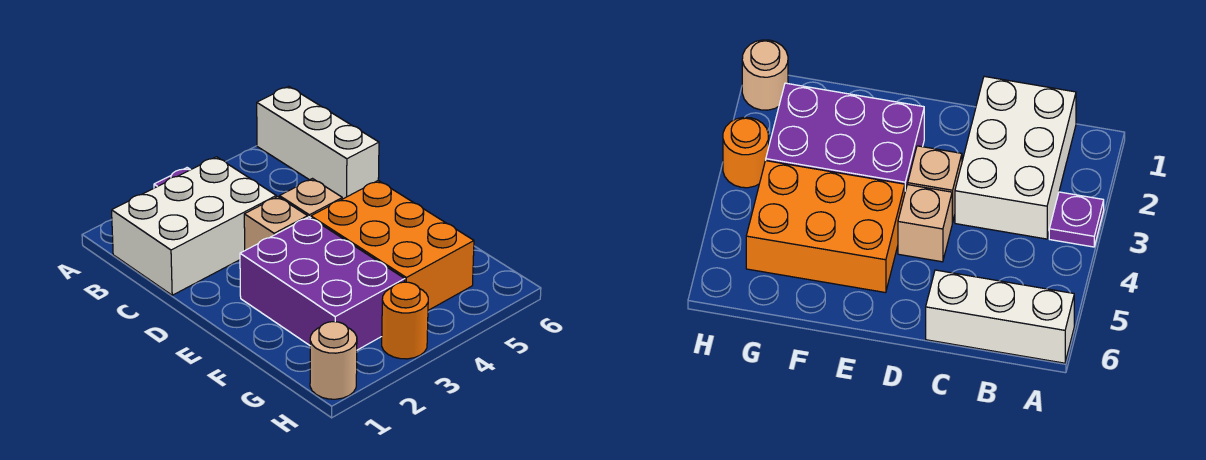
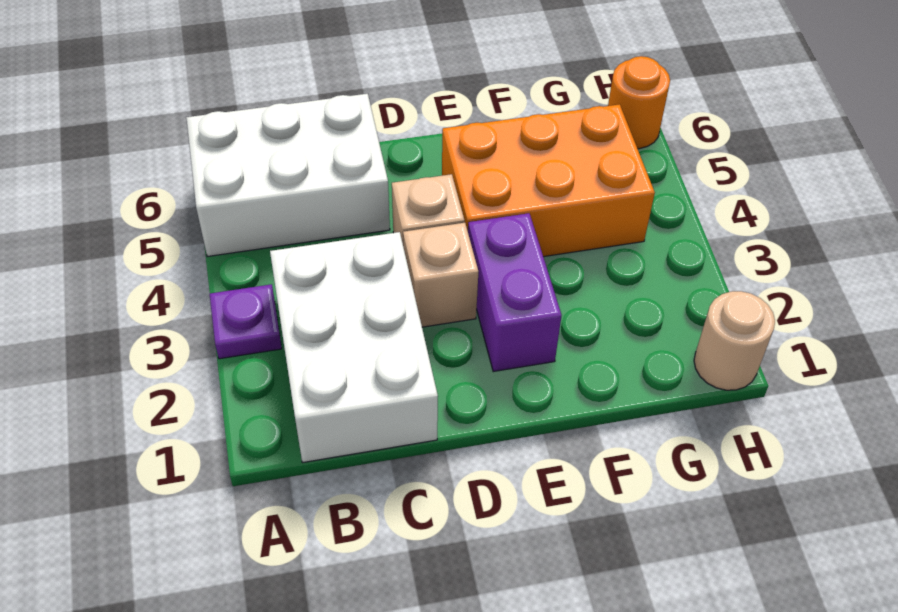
white brick A6:C6 level 1 -> white brick A5:C6 level 1
purple brick E2:G3 level 1 -> purple brick E2:E3 level 1
orange round brick H3 level 1 -> orange round brick H6 level 1

